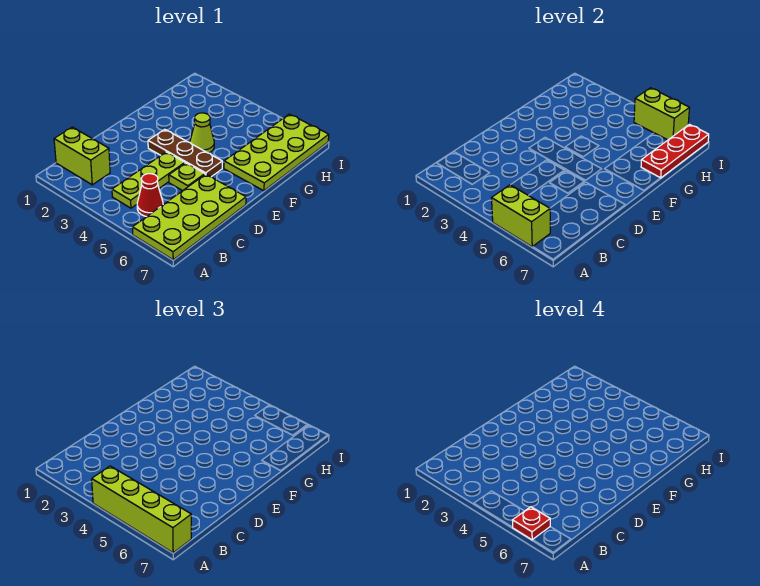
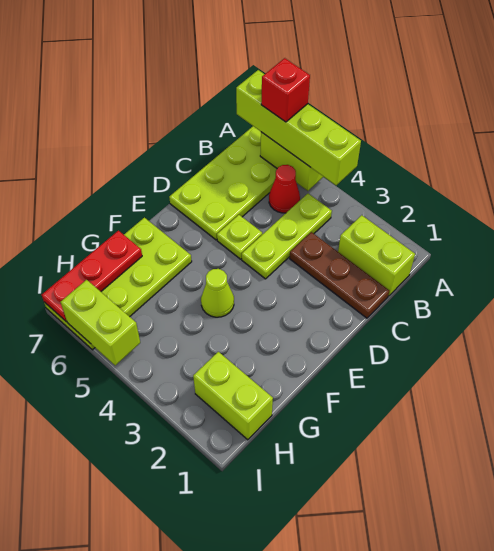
red plate A6 level 4 -> red brick A6 level 4
brown plate E3:E5 level 1 -> brown plate C1:C3 level 1
none -> lime brick H1:H2 level 1

